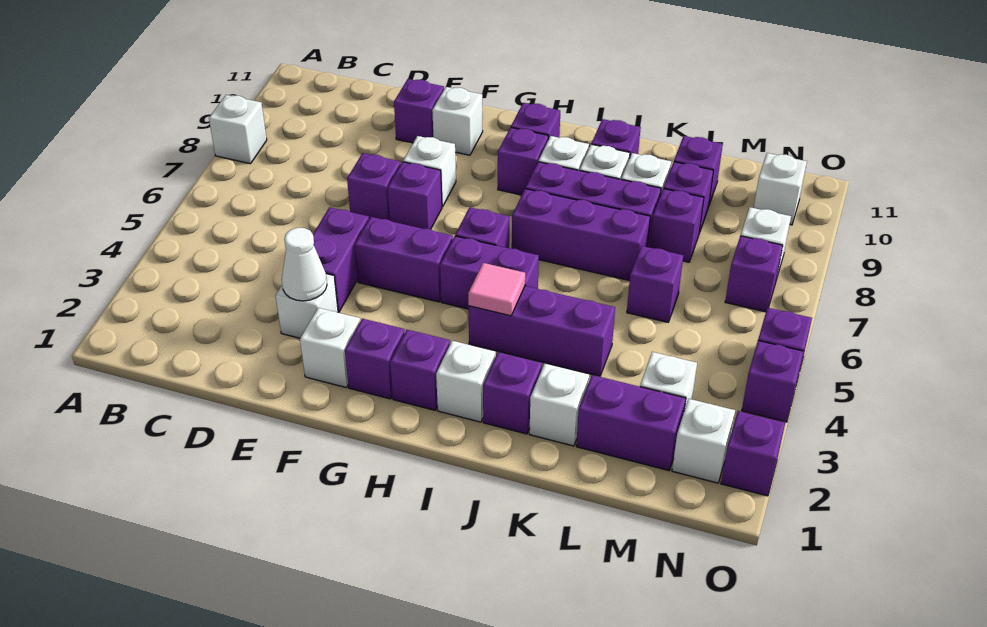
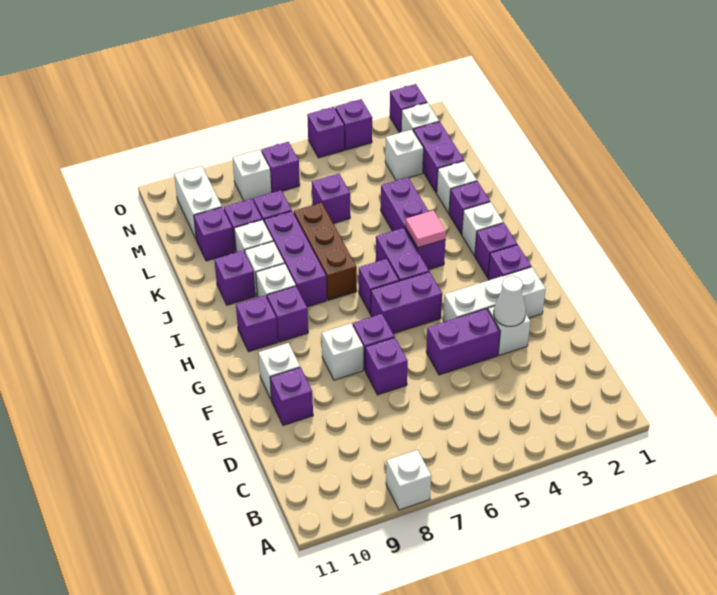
white brick F2 level 1 -> white brick F2:F4 level 1
purple brick F5:G5 level 1 -> purple brick G5:G6 level 1
purple brick I7:K7 level 1 -> brown brick I7:K7 level 1
white brick N10 level 1 -> white brick M10:N10 level 1

